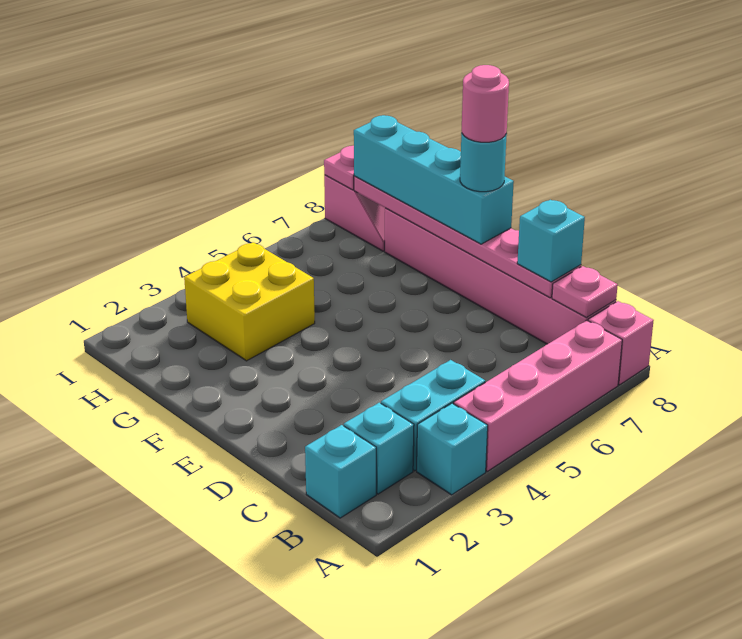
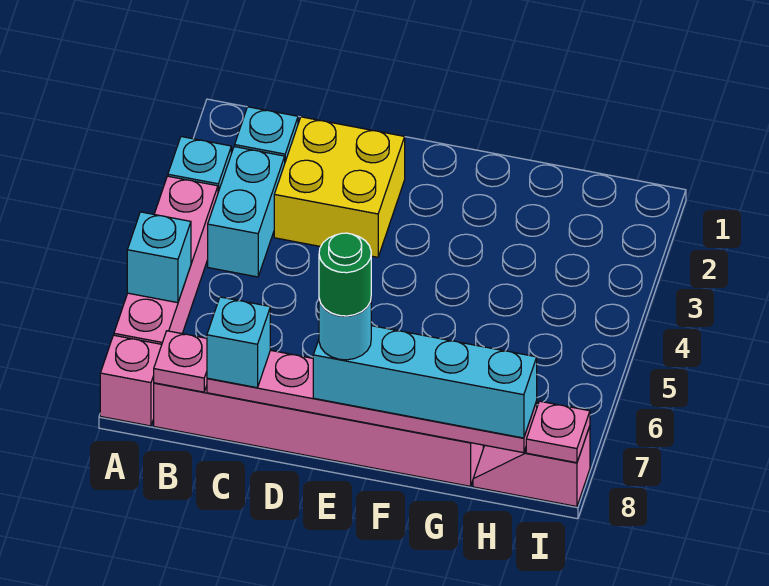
cyan brick B1 level 1 -> cyan brick A6 level 2
pink round brick E8 level 5 -> green round brick E8 level 5
yellow brick G3:H4 level 1 -> yellow brick C2:D3 level 1

